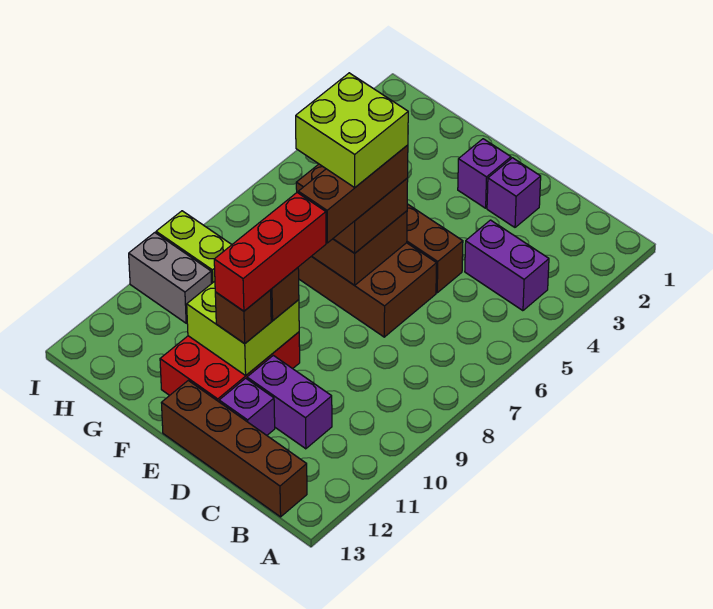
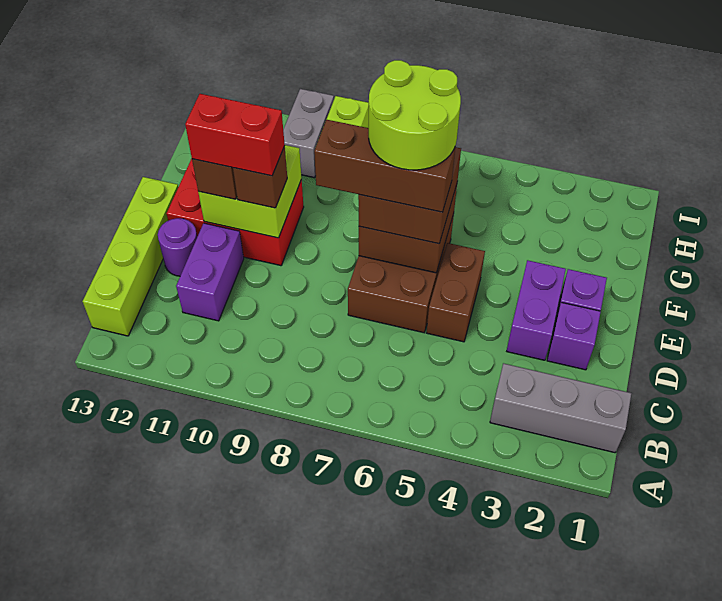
none -> grey brick B1:B3 level 1
purple brick B4:C4 level 1 -> purple brick D3:E3 level 1
brown brick B13:E13 level 1 -> lime brick B13:E13 level 1
purple brick D12 level 1 -> purple round brick D12 level 1
lime brick E6:F7 level 5 -> lime round brick E6:F7 level 5
red brick E9:E11 level 4 -> red brick E10:E11 level 4

